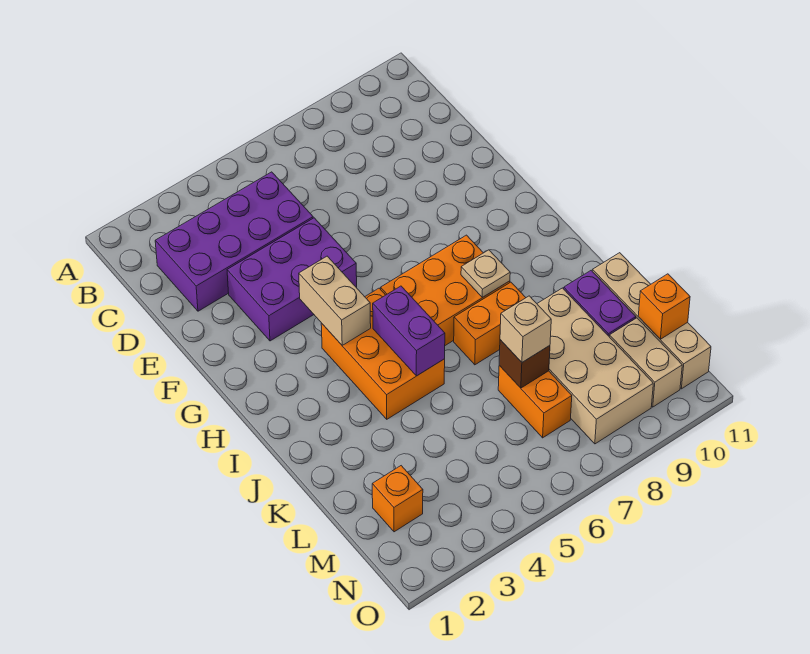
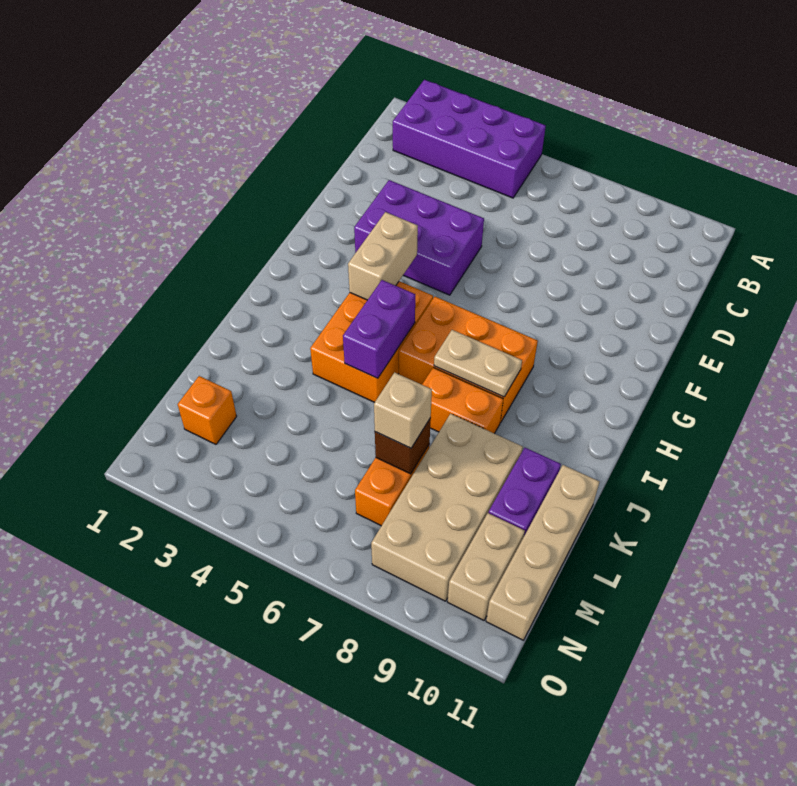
purple brick C2:D5 level 1 -> purple brick A2:B5 level 1
tan plate I8 level 2 -> tan plate I7:I8 level 2
orange brick M11 level 2 -> none

